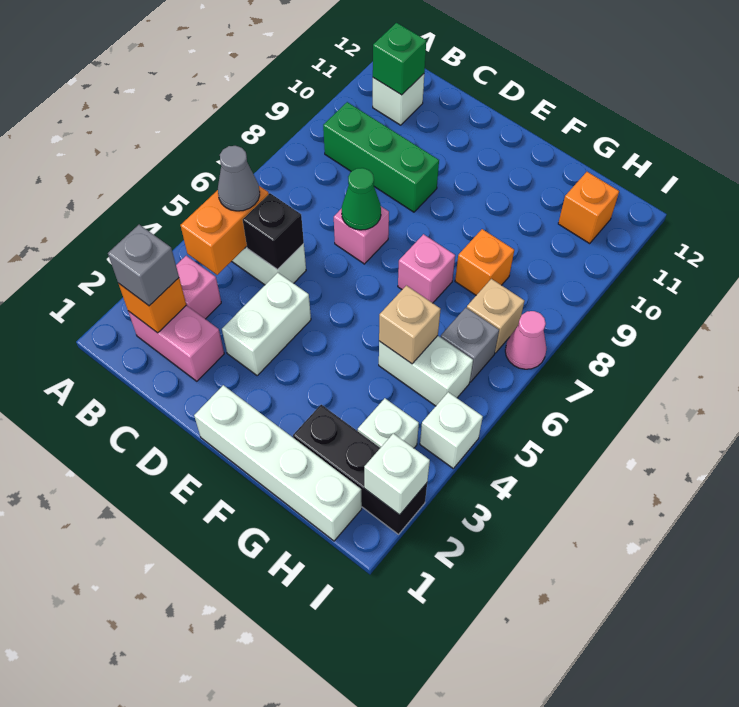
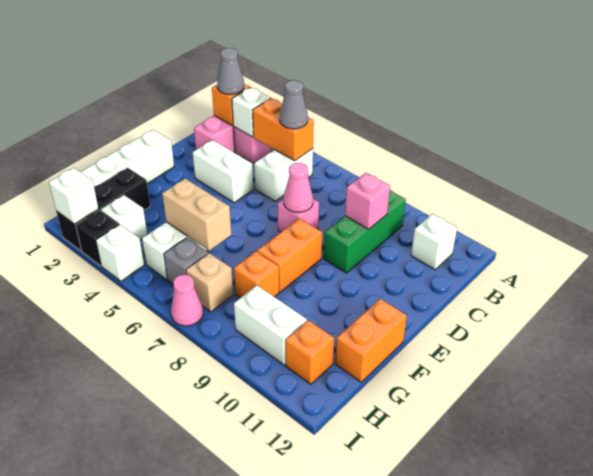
grey brick B2 level 3 -> grey cone B2 level 3
none -> white brick B3 level 2
green brick B11 level 2 -> none
black brick C5 level 2 -> black brick I3 level 1
green cone D7 level 2 -> pink cone D7 level 2
none -> orange brick E8:F8 level 1
pink brick F7 level 1 -> pink brick C9 level 2
none -> orange brick F12:G12 level 1
tan brick G5 level 2 -> tan brick G5:G6 level 2
none -> white brick H9:H10 level 1

